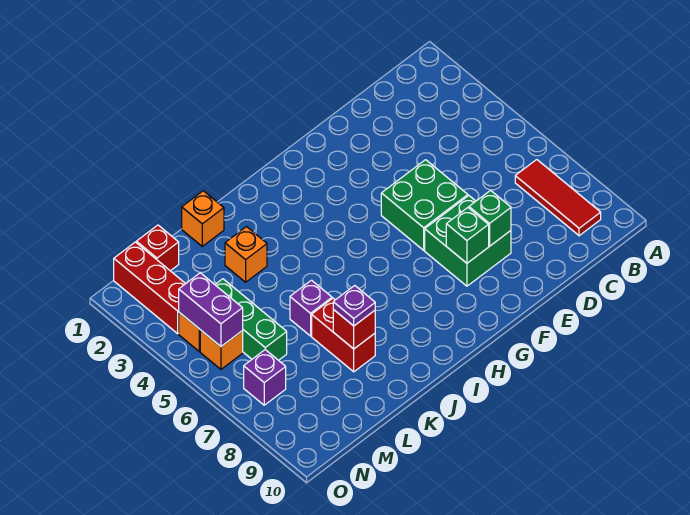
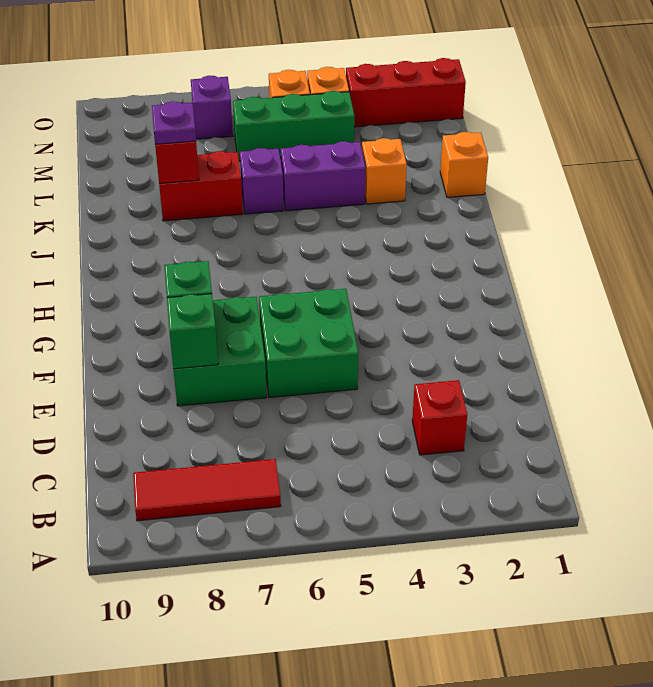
red brick M1 level 1 -> red brick C3 level 1
purple brick N4:N5 level 2 -> purple brick K4:K5 level 1

